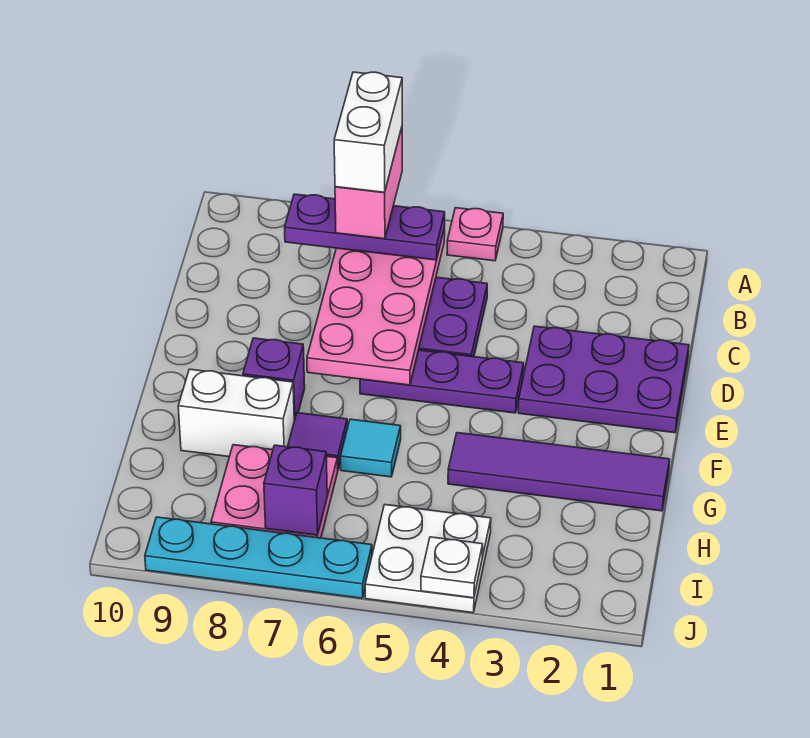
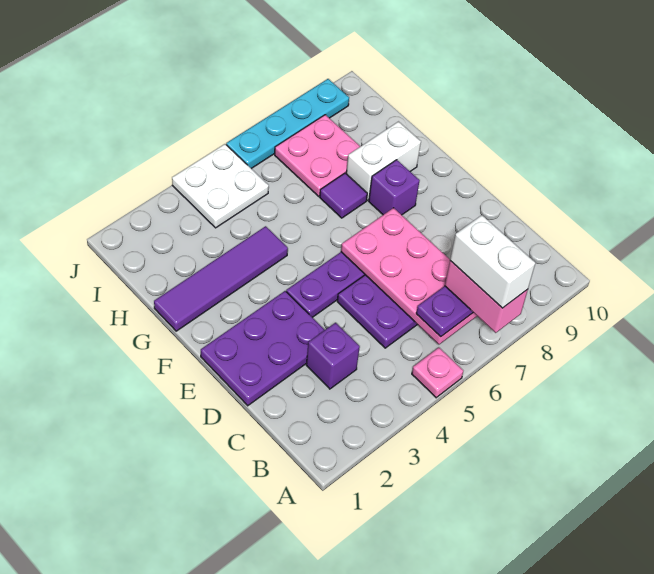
cyan tile G6 level 1 -> none
purple brick I7 level 2 -> purple brick C3 level 1
white plate J4 level 2 -> none

